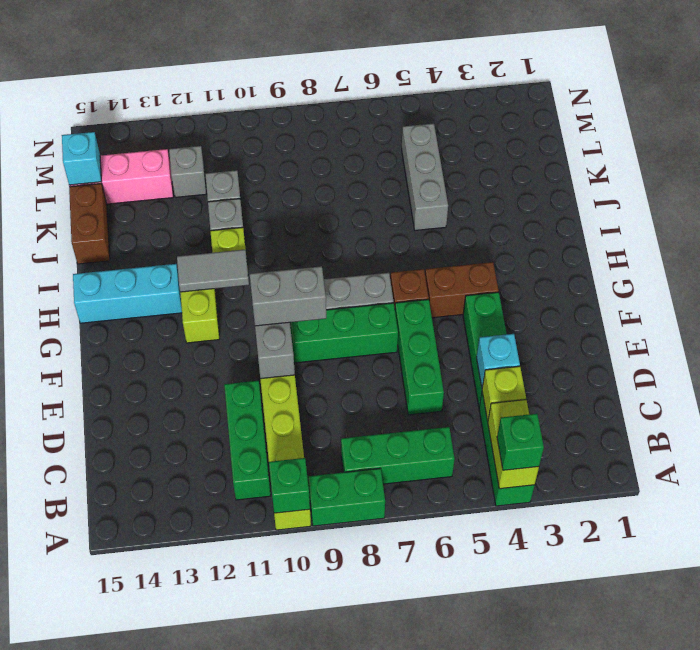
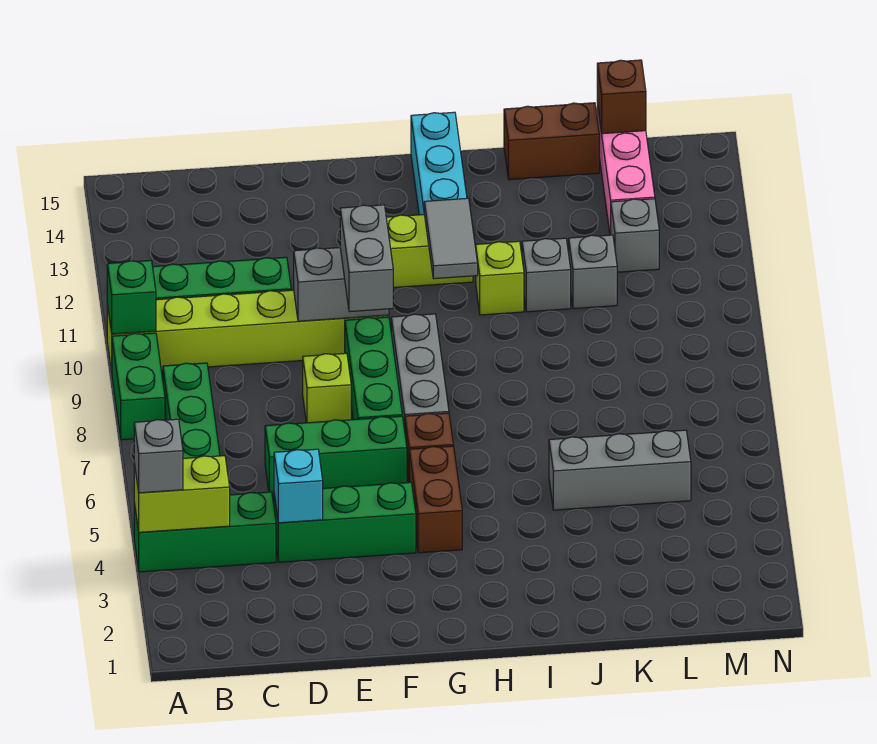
green brick A4 level 3 -> grey brick A4 level 3
lime brick C4 level 2 -> lime brick E8 level 1
cyan brick L15 level 2 -> brown brick L15 level 2

